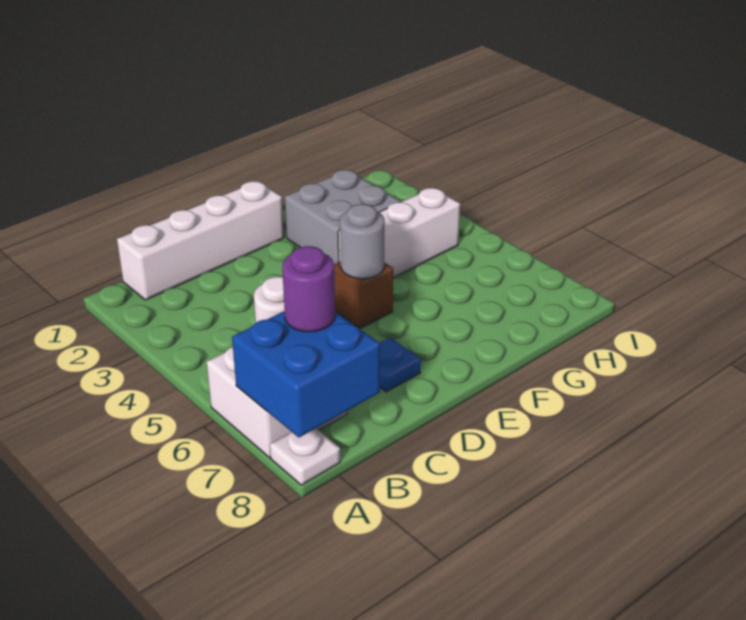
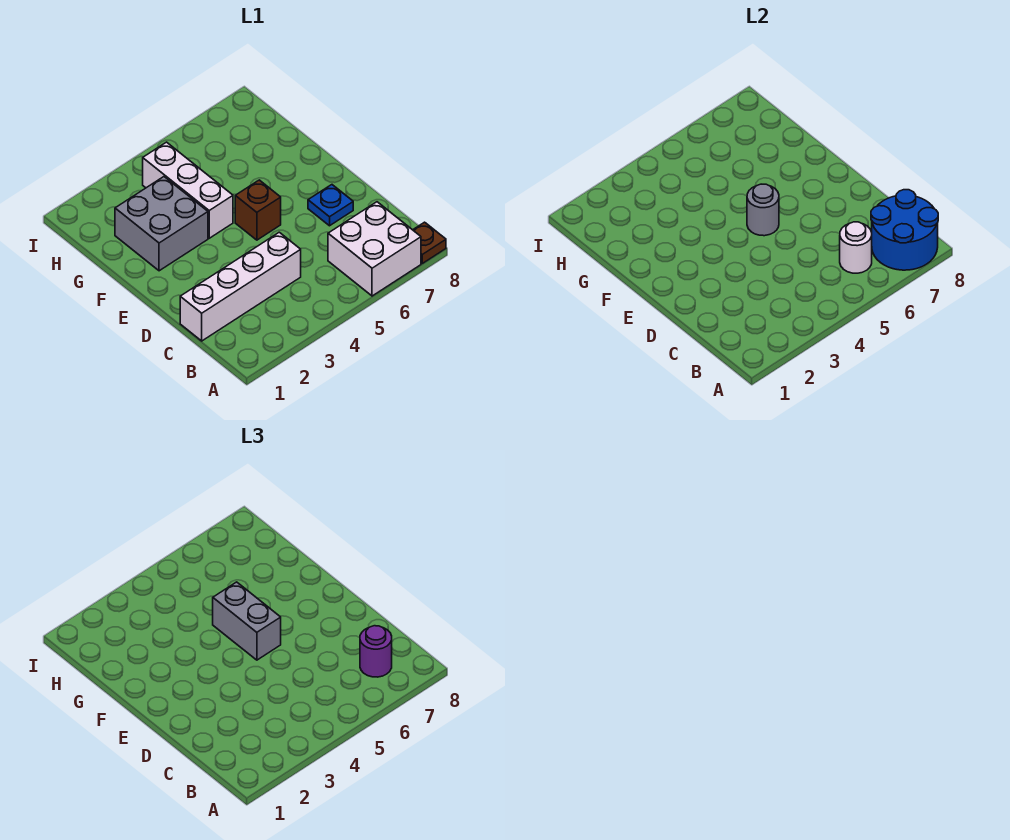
blue brick A7:B8 level 2 -> blue round brick A7:B8 level 2
white plate A8 level 1 -> brown plate A8 level 1
white brick B1:E1 level 1 -> white brick C1:C4 level 1
none -> grey brick E5:F5 level 3

